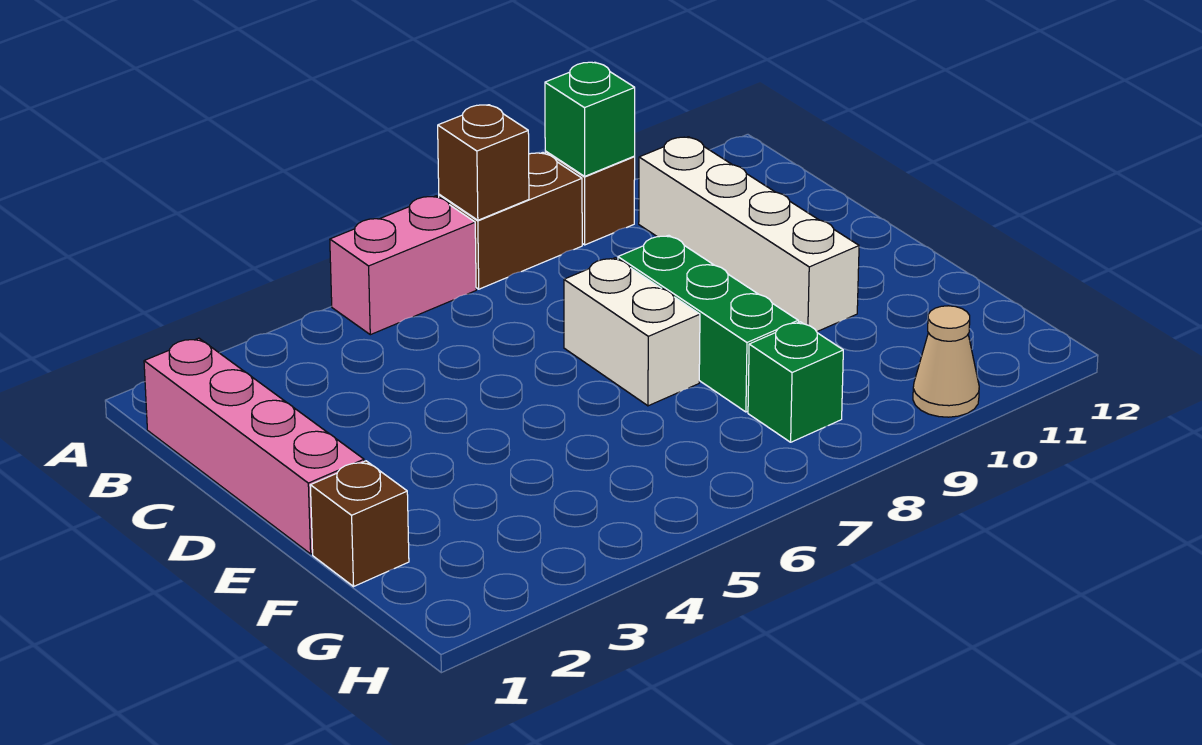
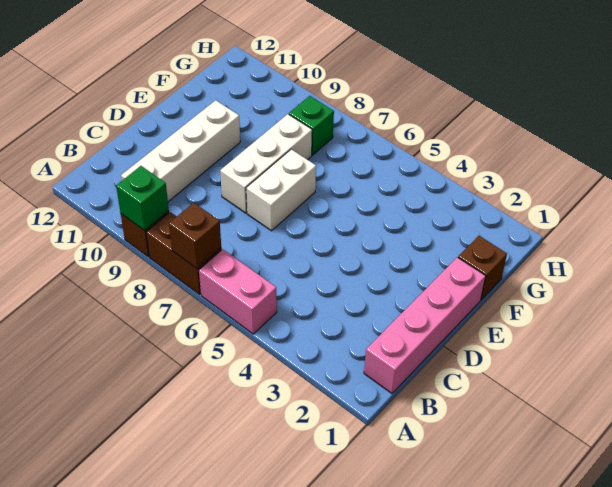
green brick D8:F8 level 1 -> white brick D8:F8 level 1
tan cone H10 level 1 -> none

